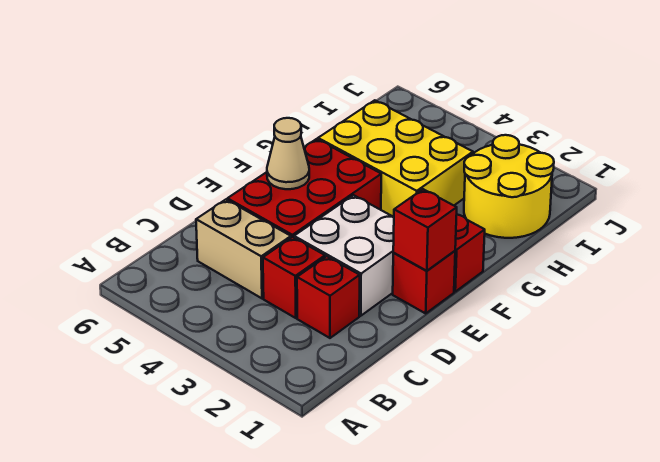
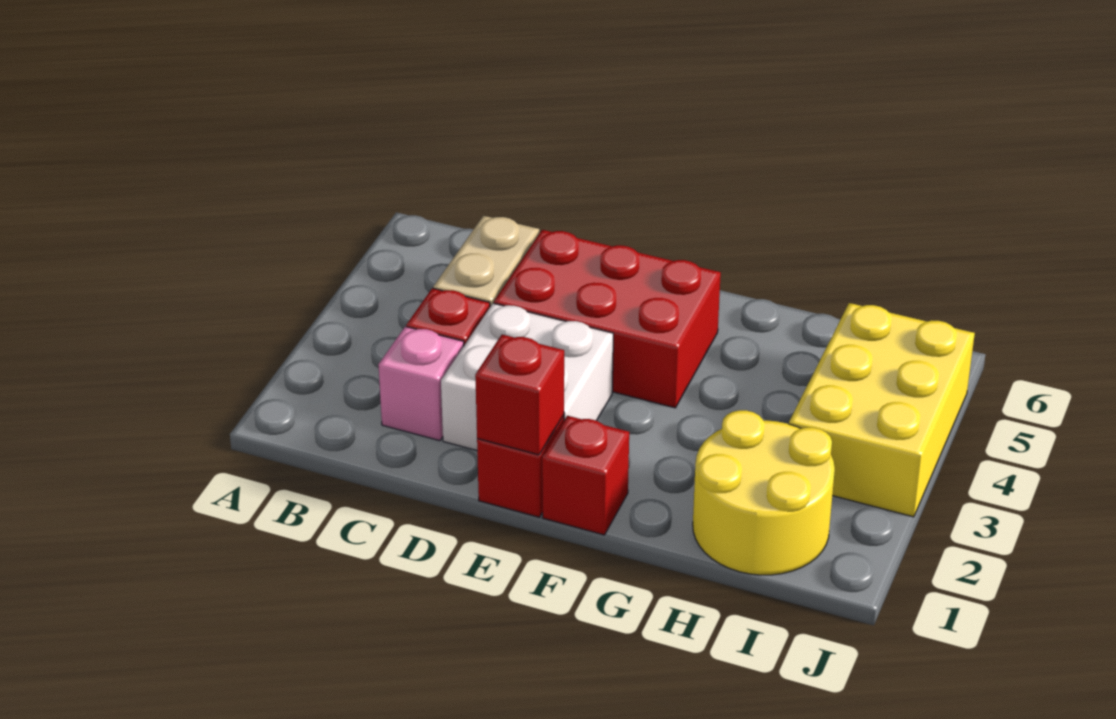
red brick C2 level 1 -> pink brick C2 level 1
tan cone E5 level 2 -> none
yellow brick G3:H5 level 1 -> yellow brick I3:J5 level 1

